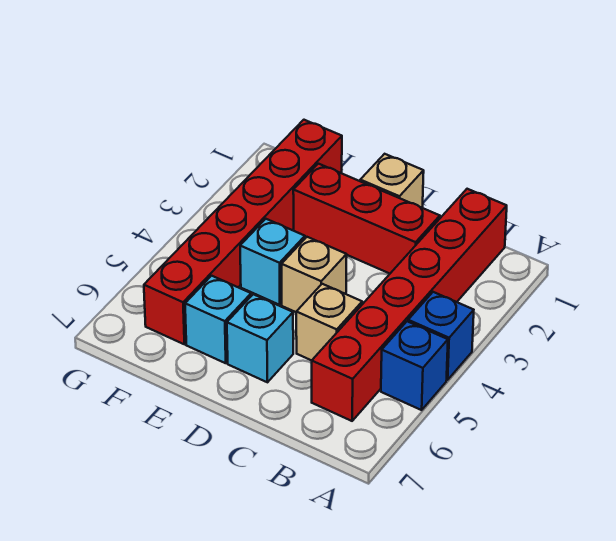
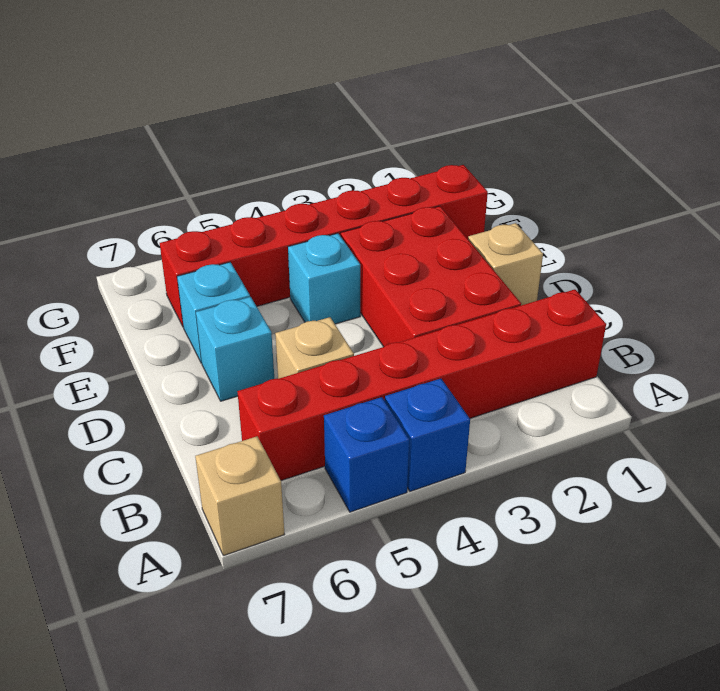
red brick C2:E2 level 1 -> red brick C2:E3 level 1
tan brick D4 level 1 -> tan brick A7 level 1

